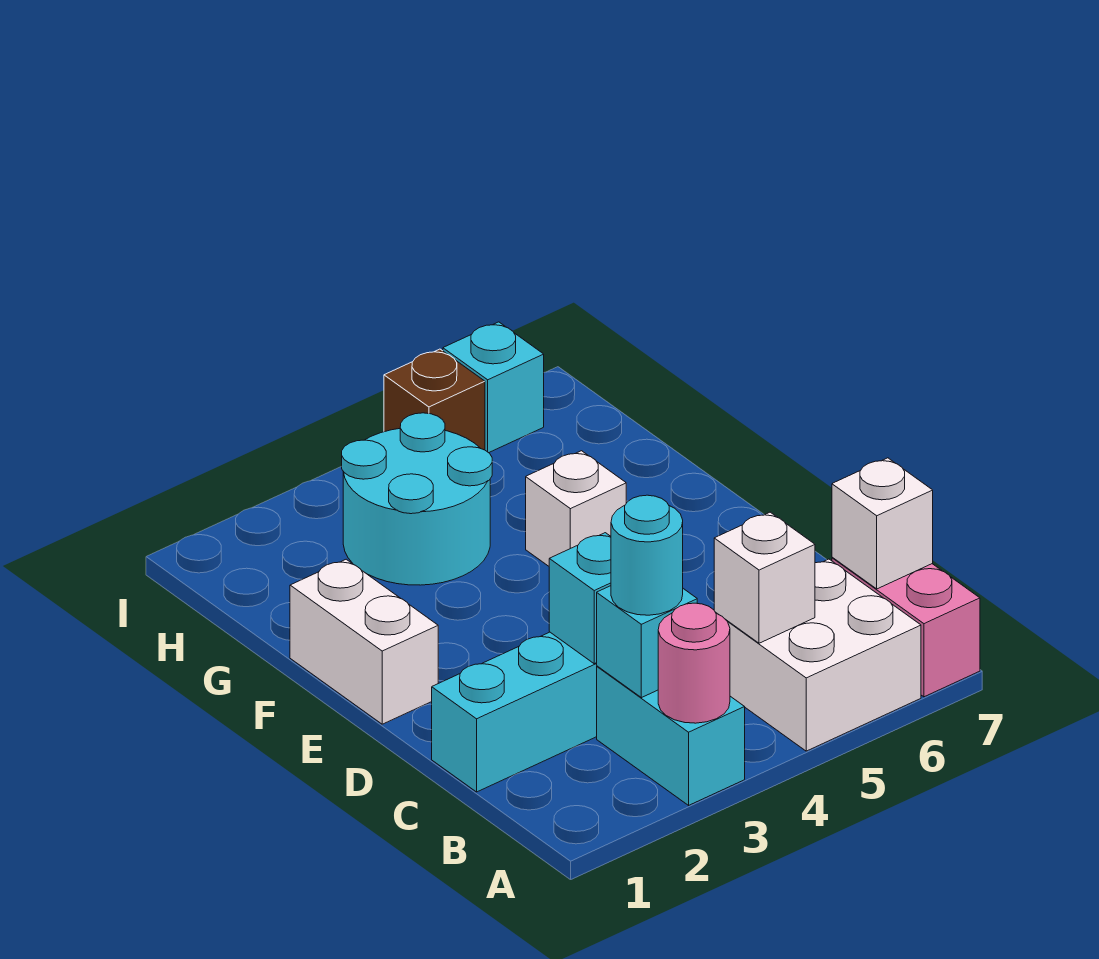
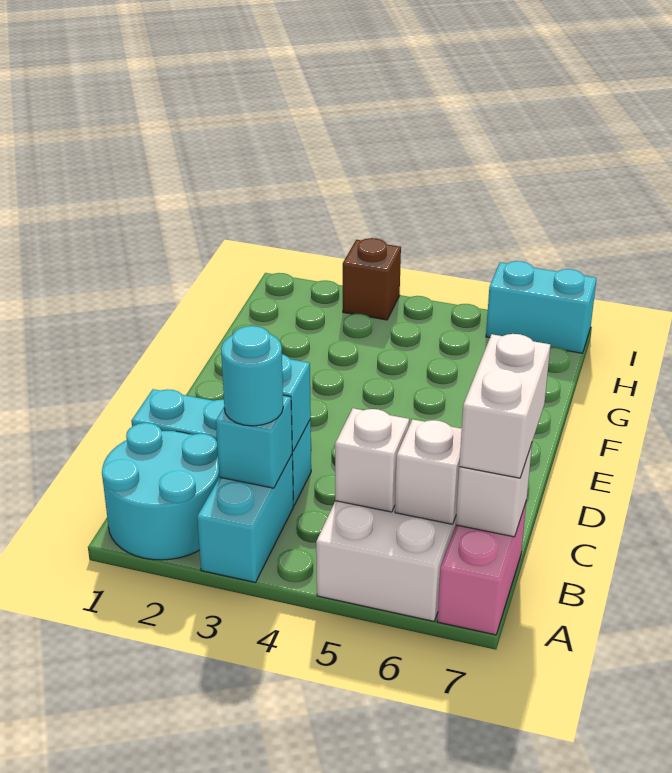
pink round brick A3 level 2 -> none
white brick E1:F1 level 1 -> white brick B7:C7 level 3
white brick F5 level 1 -> white brick B6 level 2
cyan round brick G3:H4 level 1 -> cyan round brick A1:B2 level 1
brown brick I5 level 1 -> brown brick I3 level 1
cyan brick I6 level 1 -> cyan brick I6:I7 level 1

